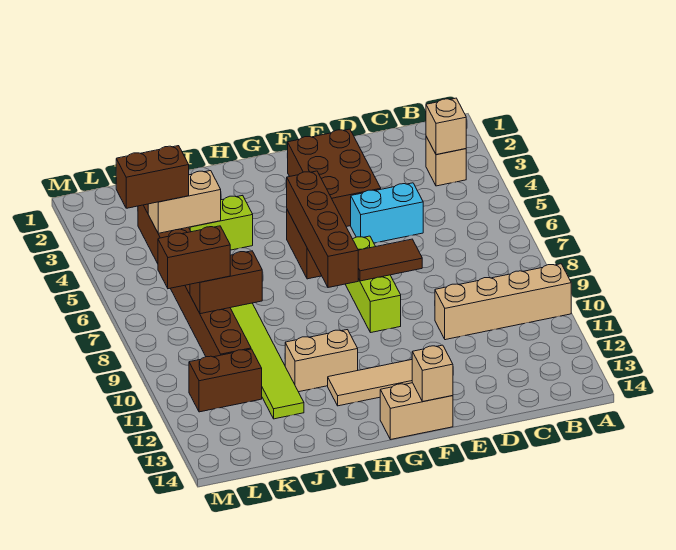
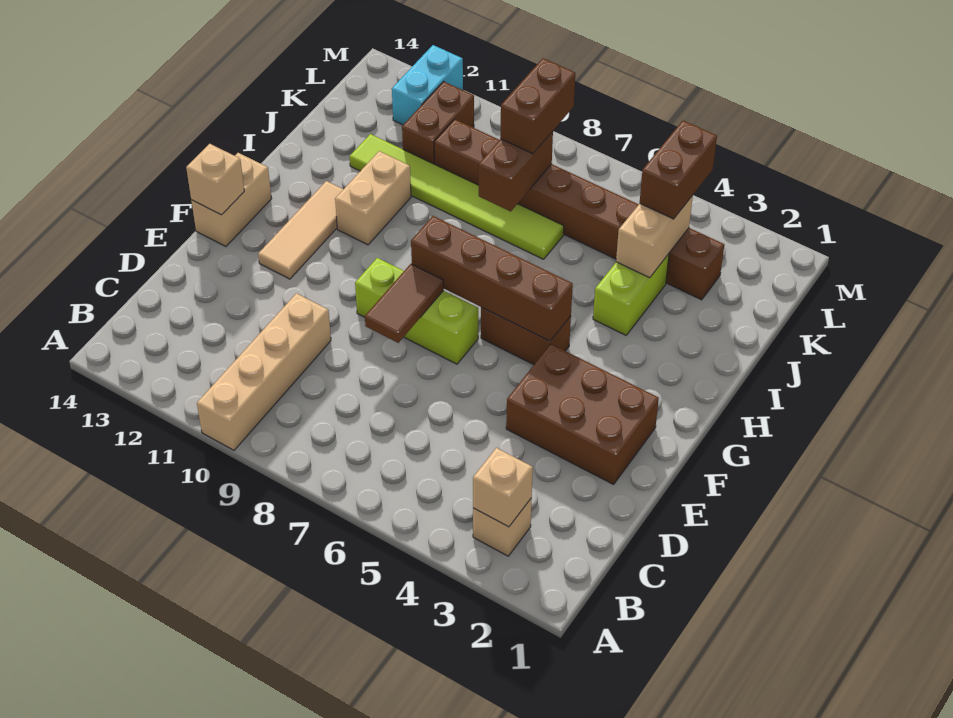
cyan brick D5:E5 level 1 -> cyan brick L12:M12 level 1

